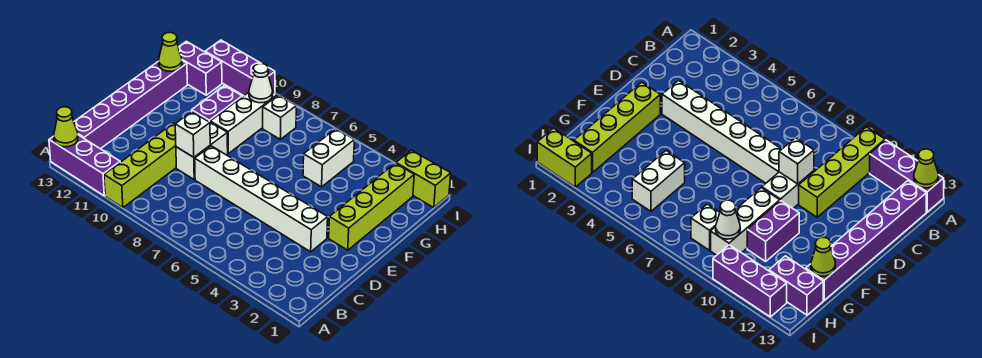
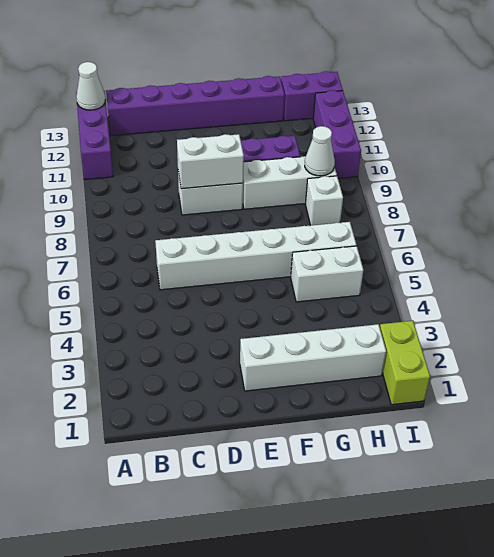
lime brick A10:D10 level 1 -> none
lime cone A13 level 2 -> white cone A13 level 2
white brick D3:D8 level 1 -> white brick C6:H6 level 1
white brick D9 level 2 -> white brick D9:E9 level 2
lime brick E2:H2 level 1 -> white brick E2:H2 level 1
lime cone G13 level 2 -> none
purple brick H12:H13 level 1 -> purple brick H13:I13 level 1

